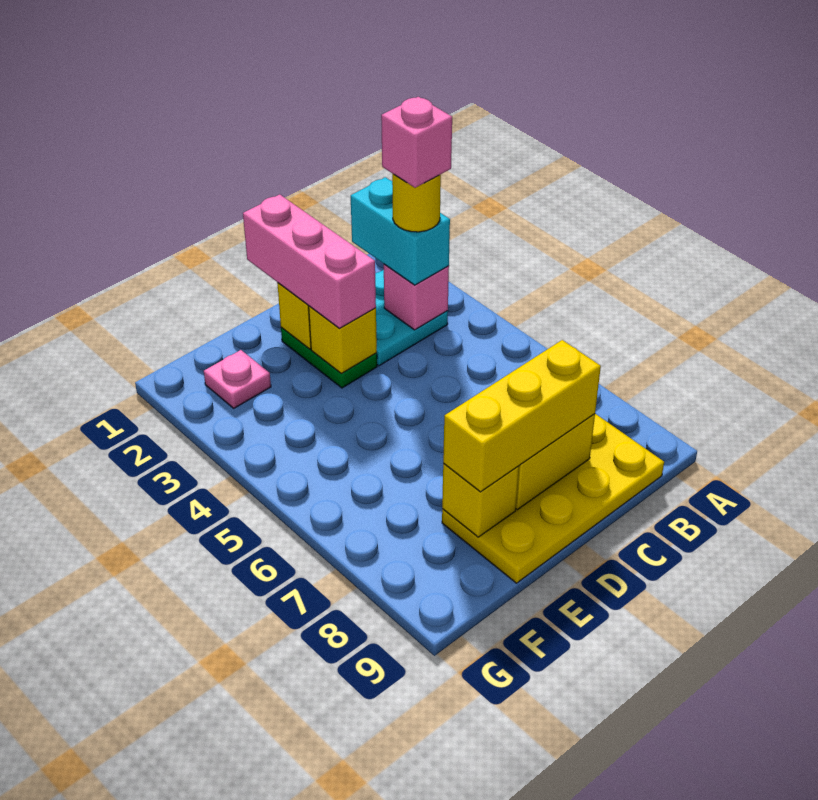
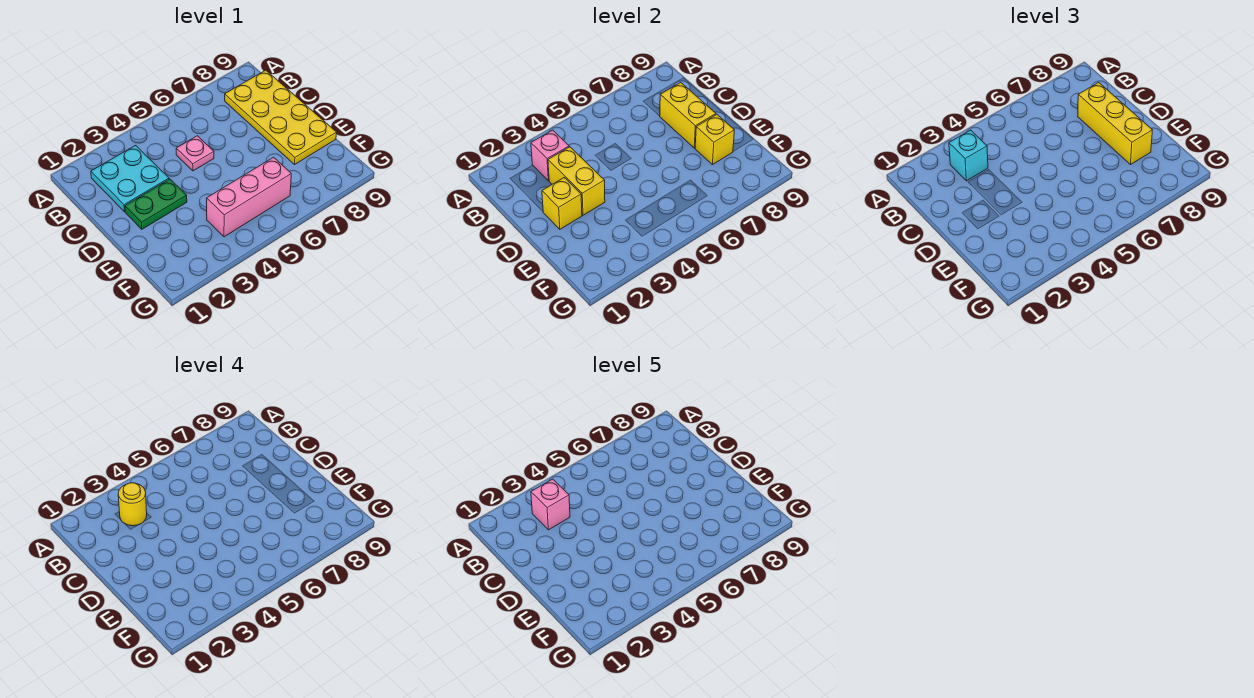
cyan brick B2:B3 level 3 -> cyan brick B3 level 3
pink brick D1:D3 level 3 -> pink brick F4:F6 level 1
yellow brick D3 level 2 -> yellow brick C3:D3 level 2
pink plate F2 level 1 -> pink plate C5 level 1

